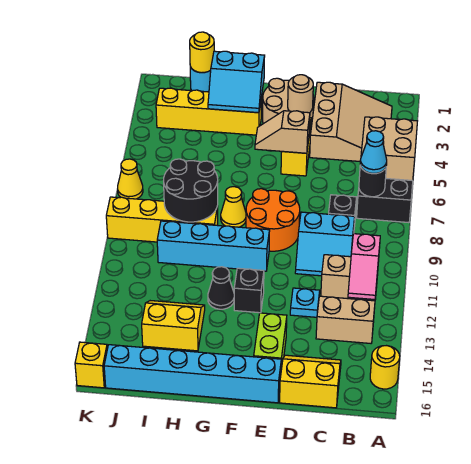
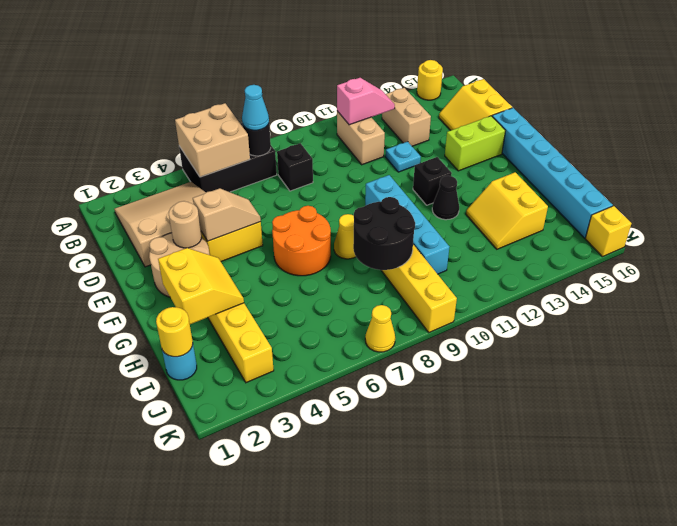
cyan slope C9:D10 level 1 top 9 -> none
tan slope E5:F5 level 2 top E -> tan slope E4:E5 level 2 top 4
orange round brick E8:F9 level 1 -> orange round brick F6:G7 level 1
cyan slope G2:H3 level 2 top 2 -> yellow slope G2:H3 level 2 top 2

